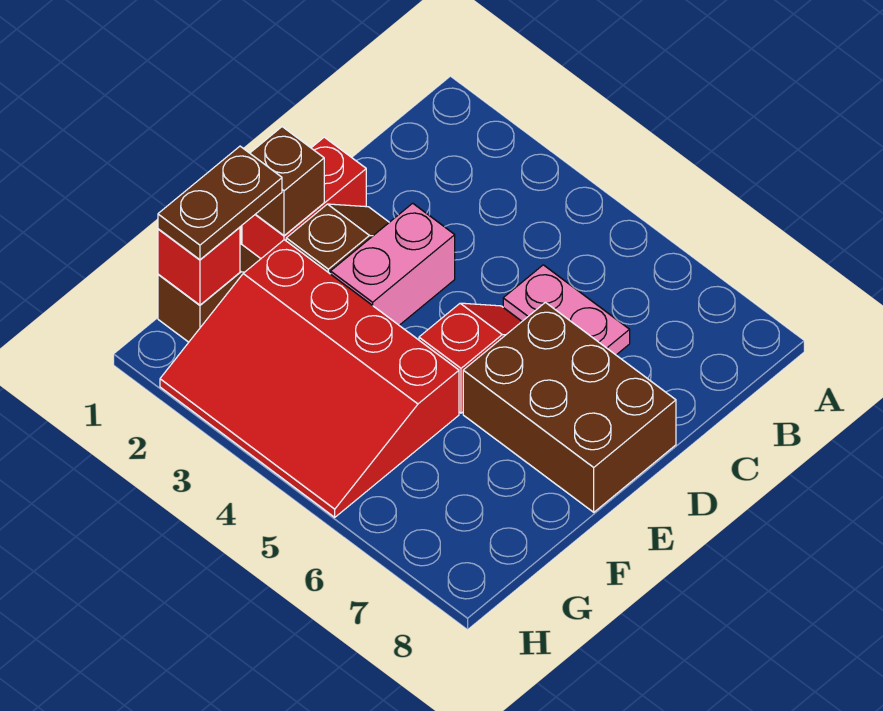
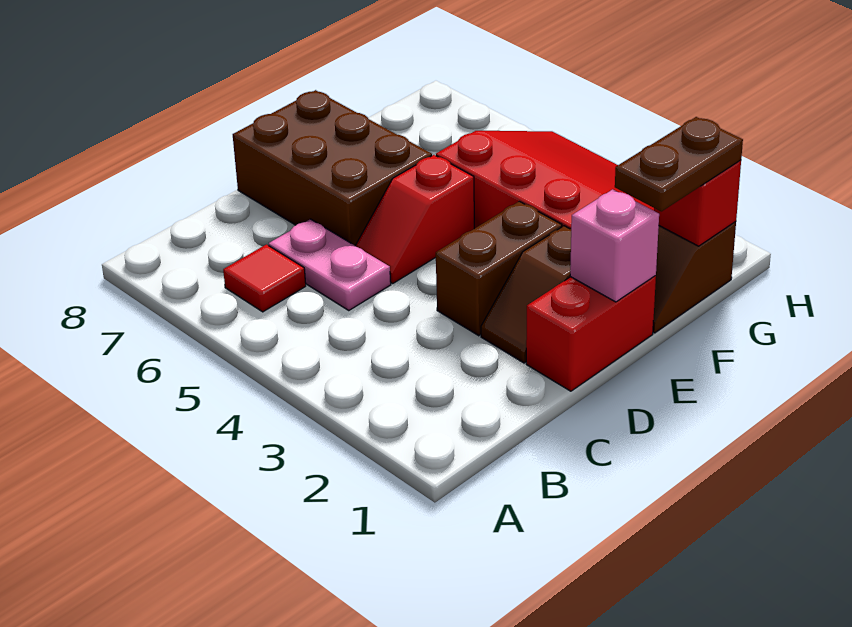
none -> red tile B6 level 1
pink brick D3:E3 level 1 -> brown brick D3:E3 level 1
brown brick E1 level 2 -> pink brick E1 level 2

